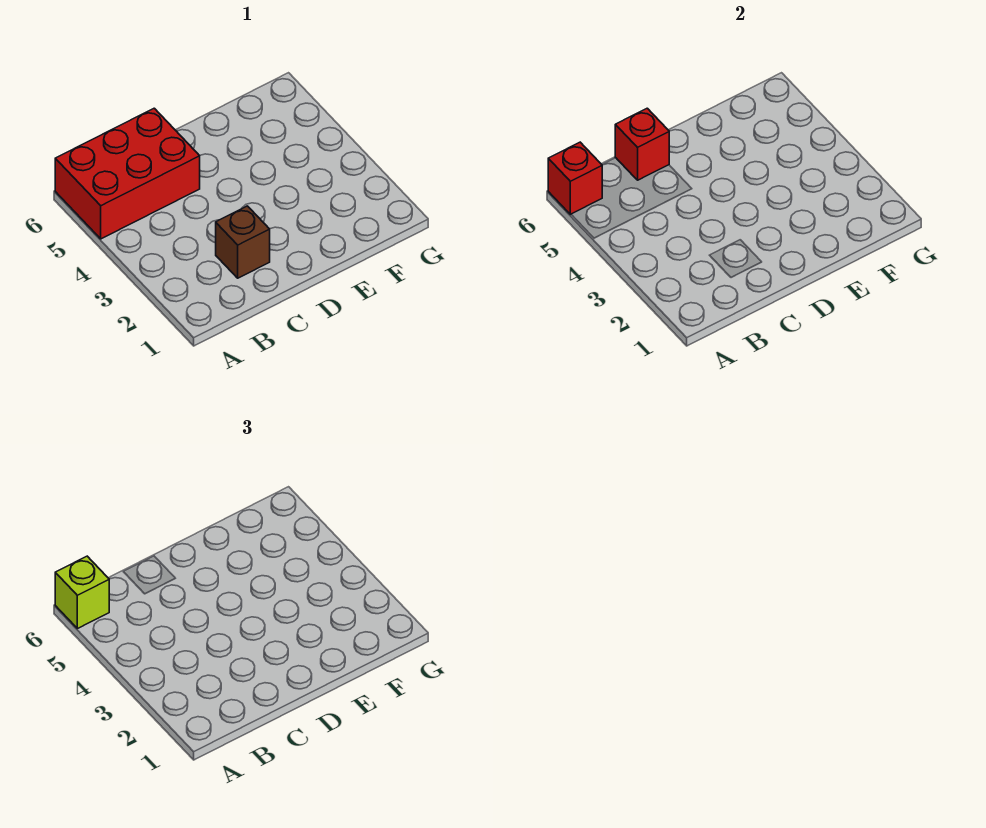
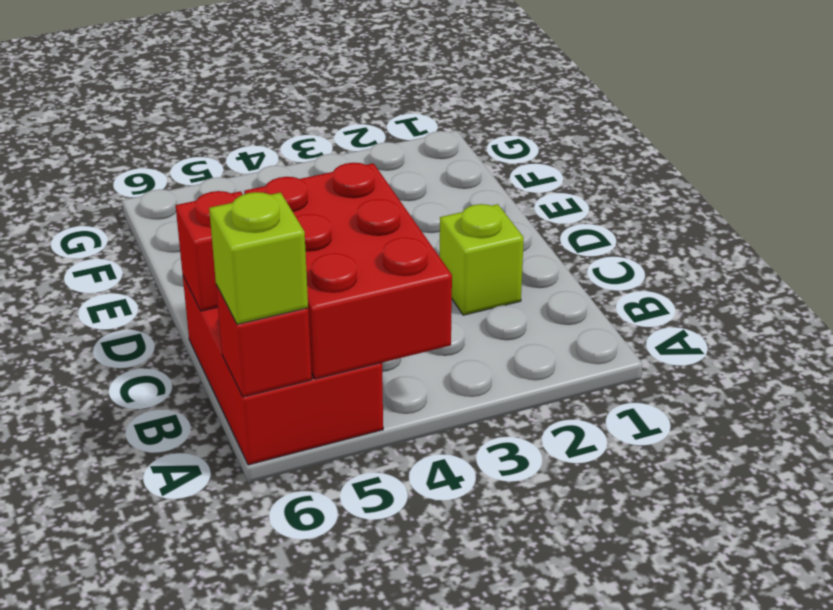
none -> red brick A4:C5 level 2
brown brick C2 level 1 -> lime brick C2 level 1

